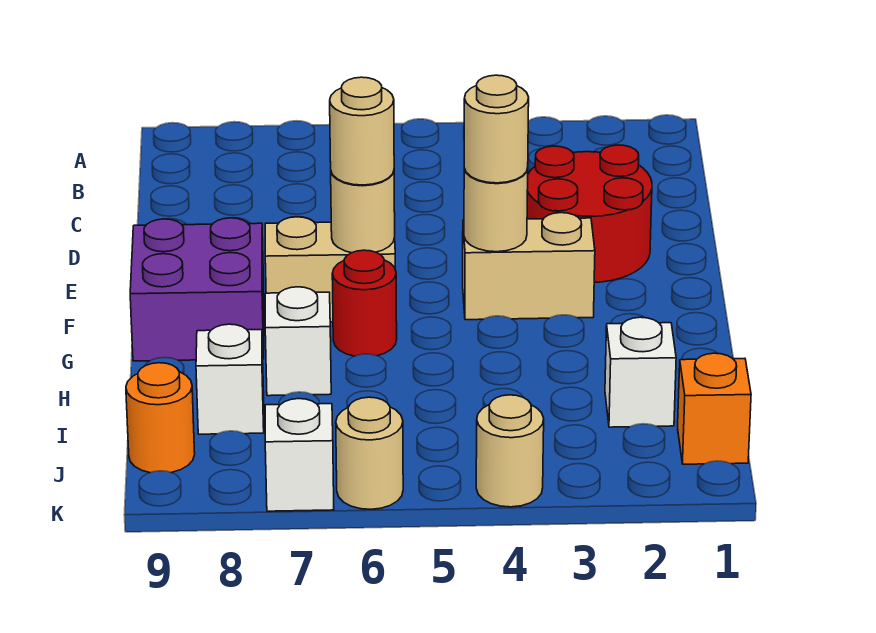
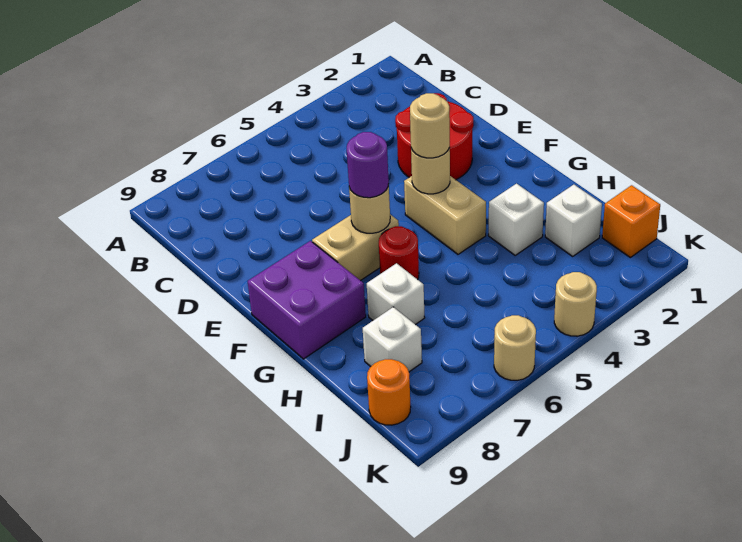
tan brick F3:F4 level 1 -> tan brick F4:G4 level 1
tan round brick F6 level 3 -> purple round brick F6 level 3
white brick K7 level 1 -> white brick H3 level 1

